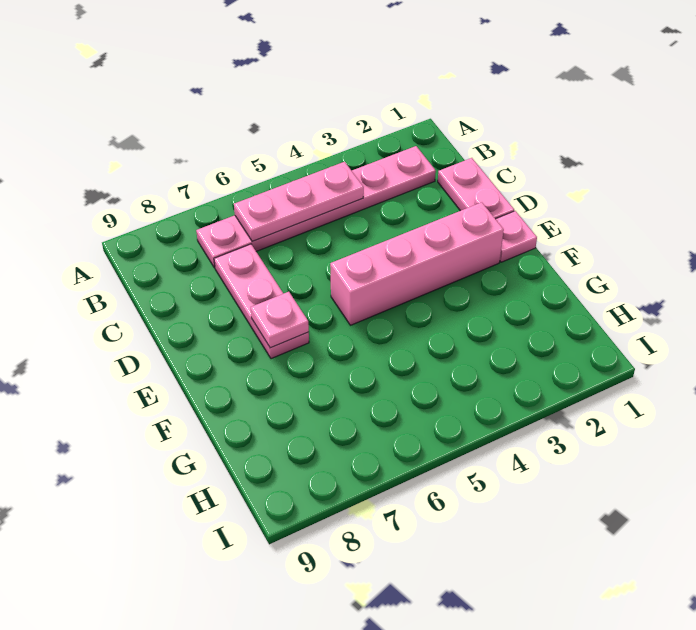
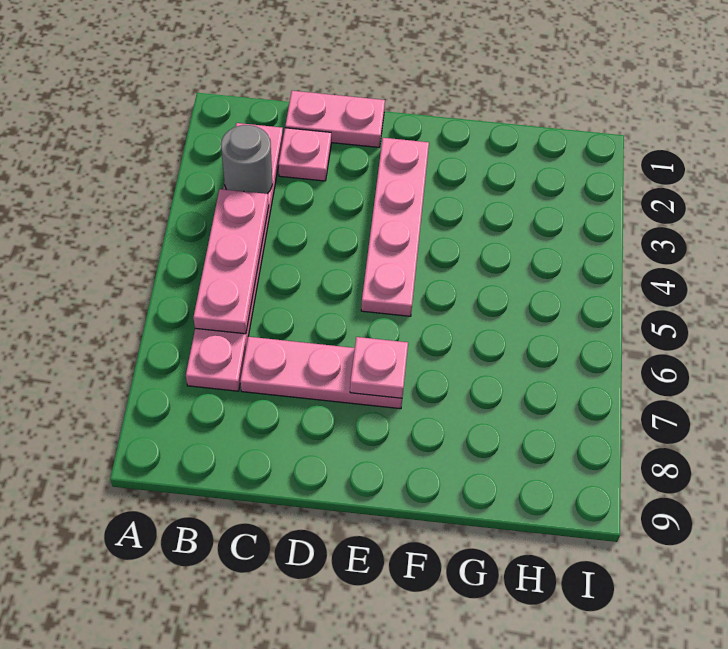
none -> grey round brick B3 level 2
pink plate E1 level 1 -> pink plate C2 level 1
pink brick E2:E5 level 1 -> pink plate E2:E5 level 1

